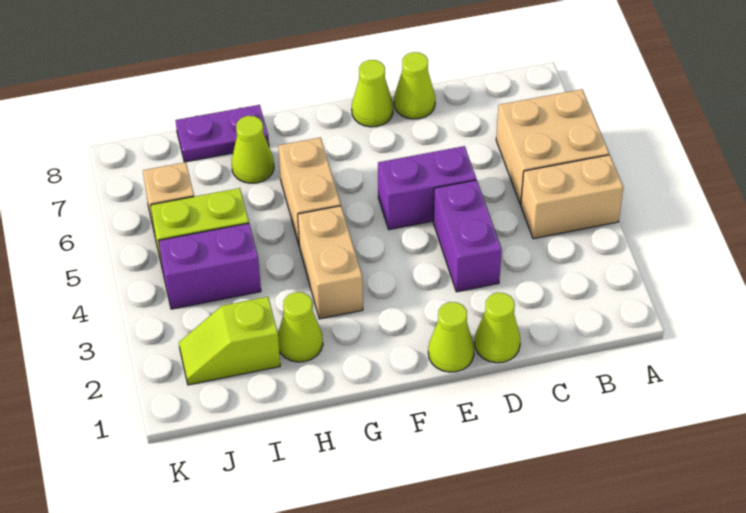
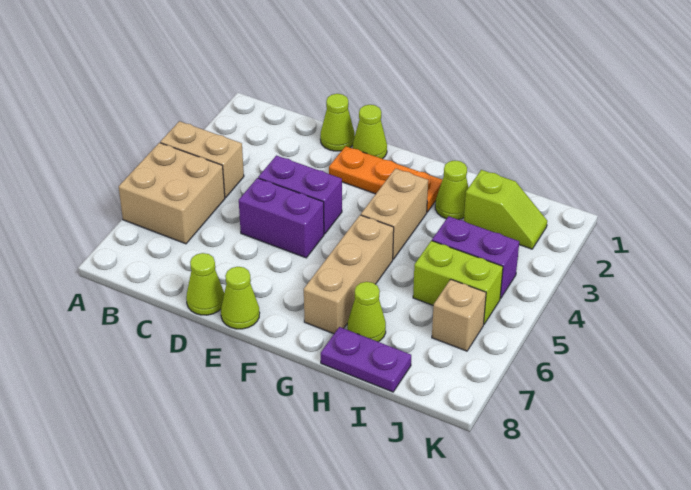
purple brick D3:D4 level 1 -> purple brick D4:E4 level 1
none -> orange plate E2:G2 level 1
tan brick G5:G6 level 1 -> tan brick G5:G7 level 1

